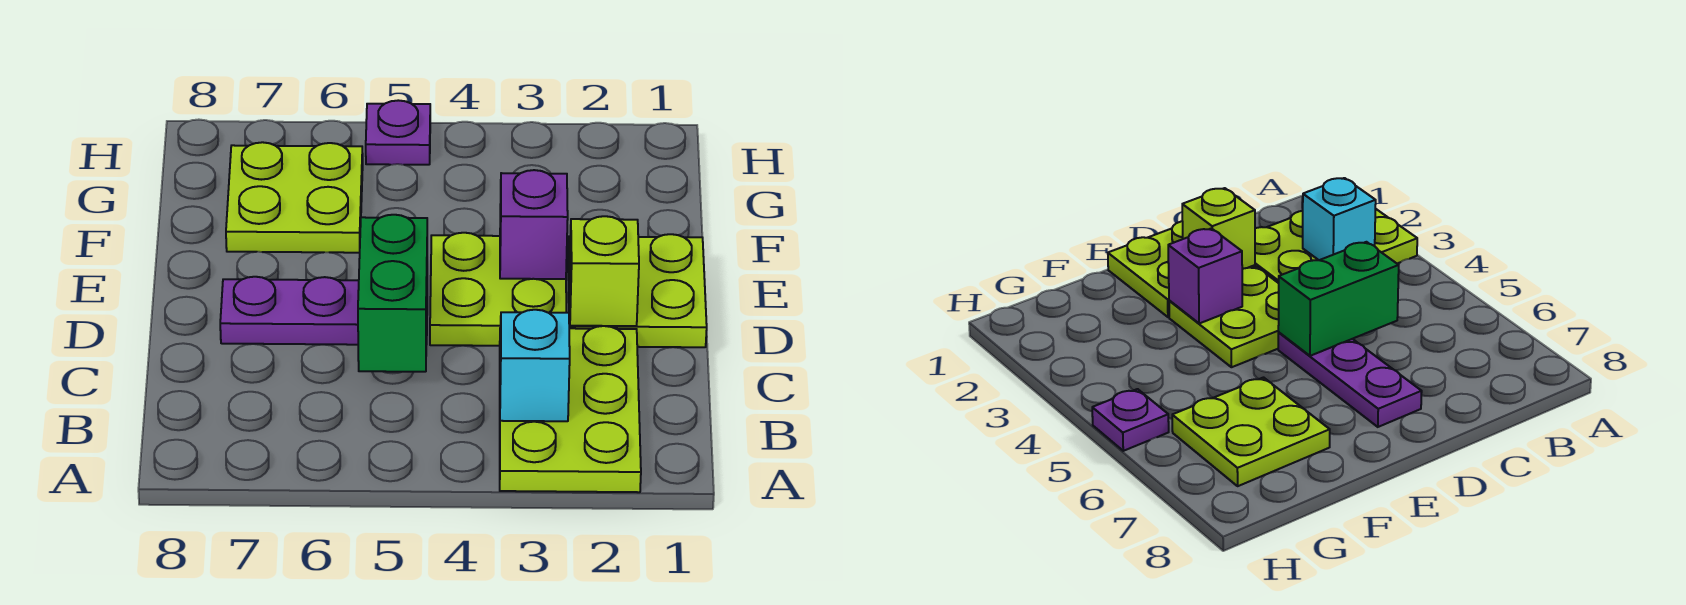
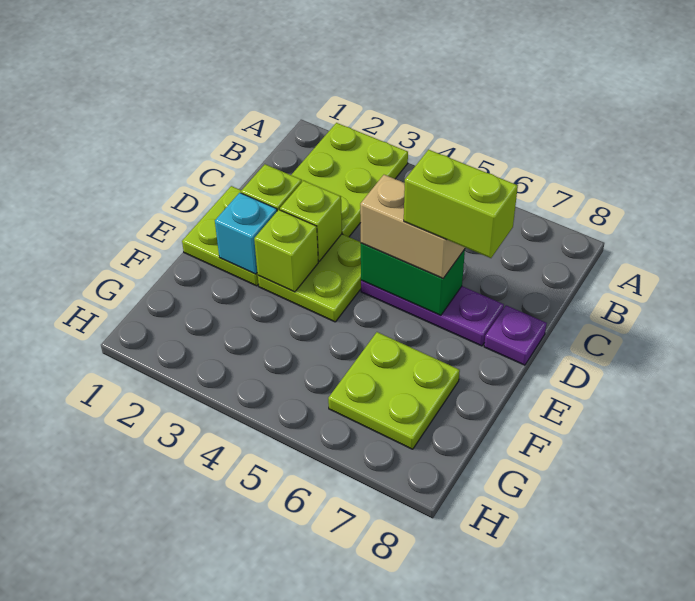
cyan brick B3 level 2 -> cyan brick E2 level 2
green brick C5:D5 level 2 -> green brick D5:D6 level 2
none -> lime brick D3 level 2
none -> tan brick D5:D6 level 3
none -> lime brick D6:D7 level 4
purple brick E3 level 2 -> lime brick E3 level 2
purple plate H5 level 1 -> purple plate D8 level 1

